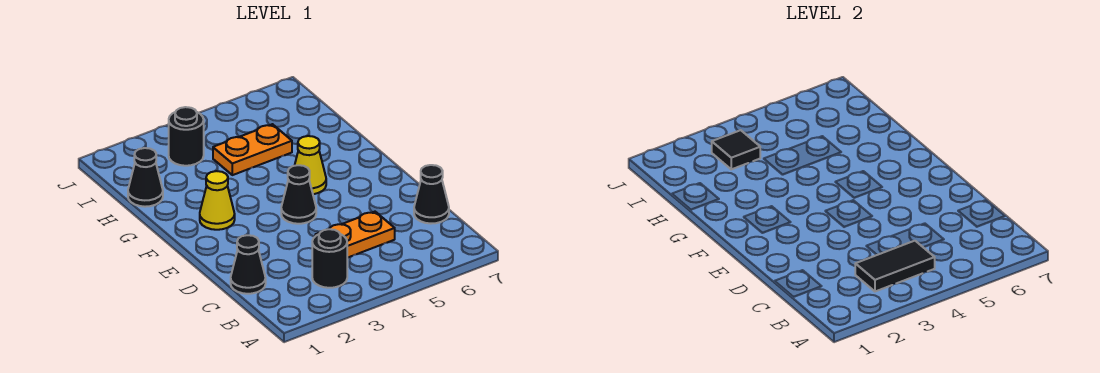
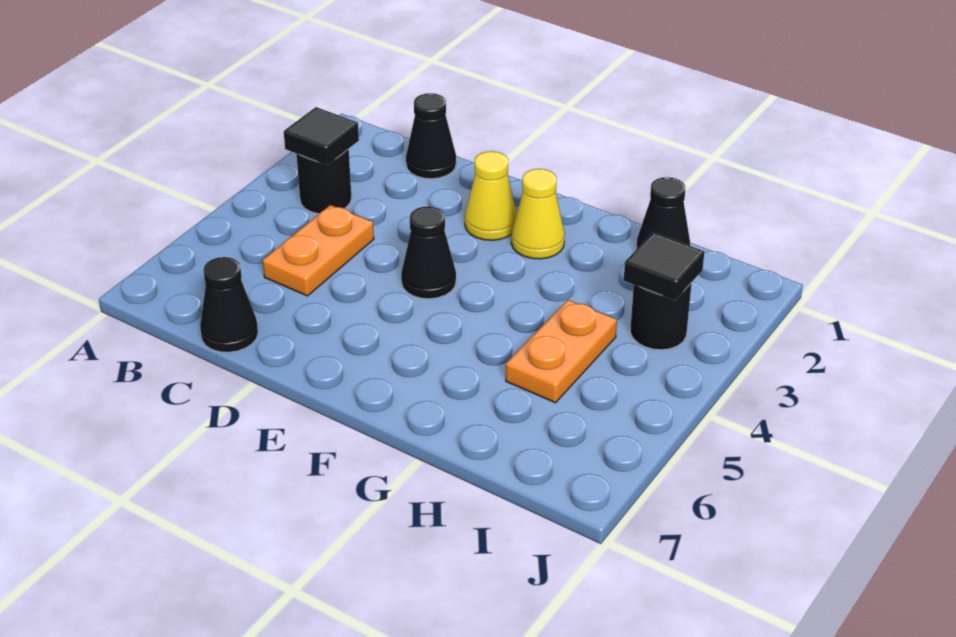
black tile B3:B4 level 2 -> black tile B3 level 2
yellow cone F5 level 1 -> yellow cone E2 level 1

